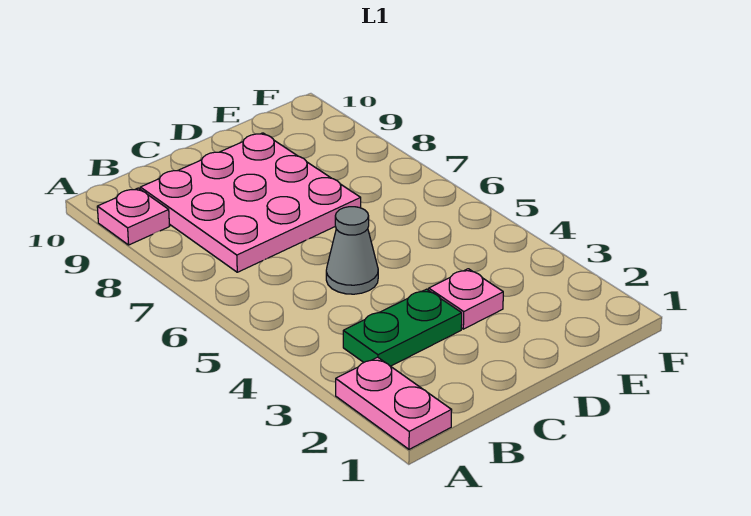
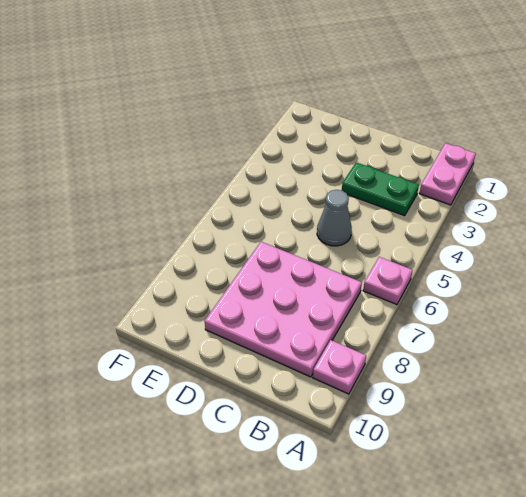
pink plate D3 level 1 -> pink plate A6 level 1

